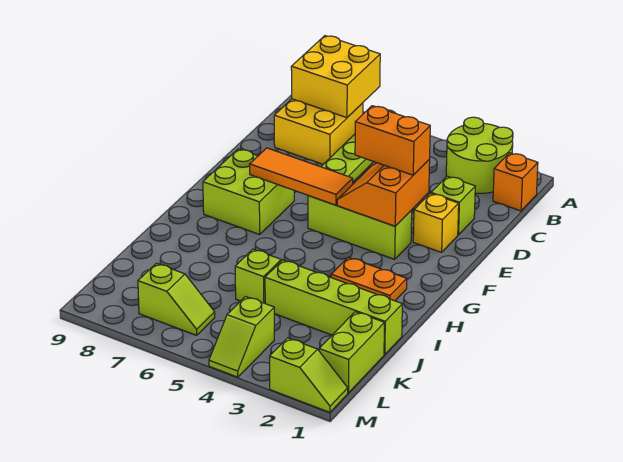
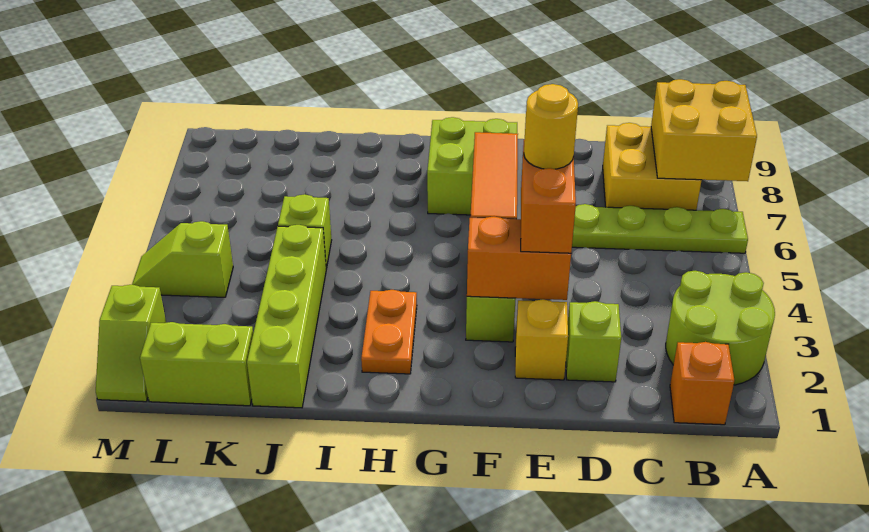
none -> yellow round brick E4 level 4
lime slope L6:L7 level 1 top 7 -> none

